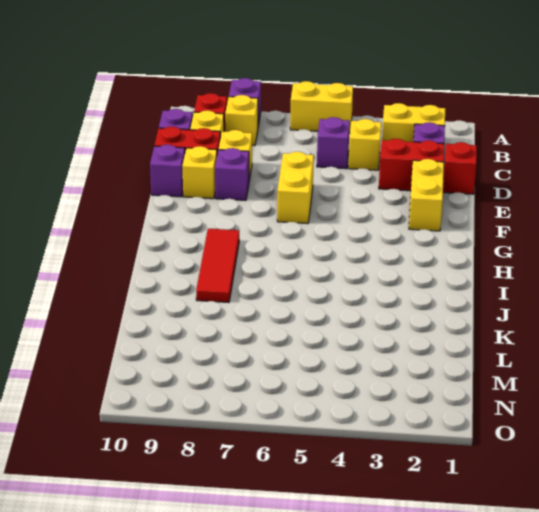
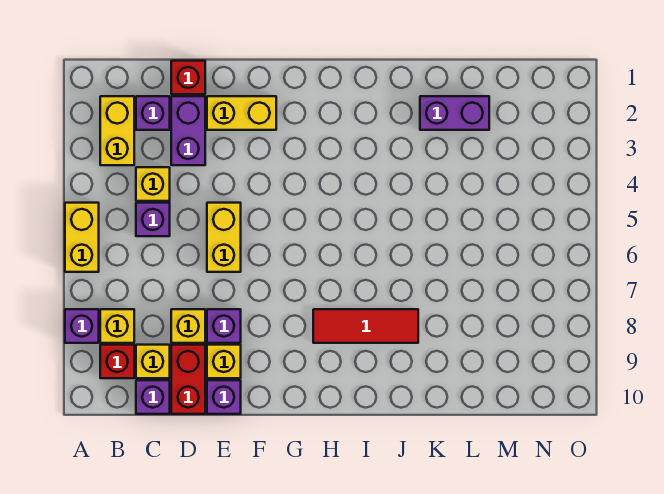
red brick D2:D3 level 1 -> purple brick D2:D3 level 1
yellow brick E6:F6 level 1 -> yellow brick E5:E6 level 1
none -> purple brick K2:L2 level 1

